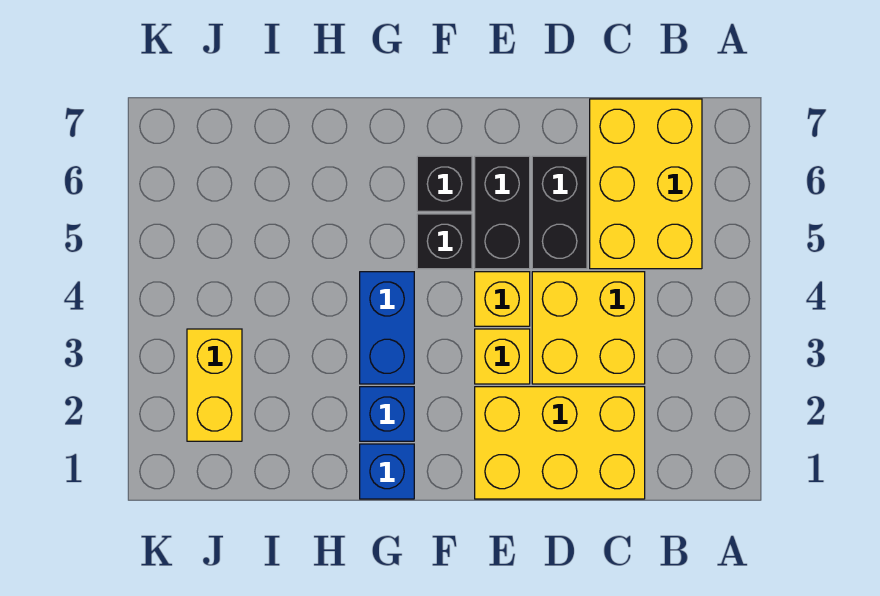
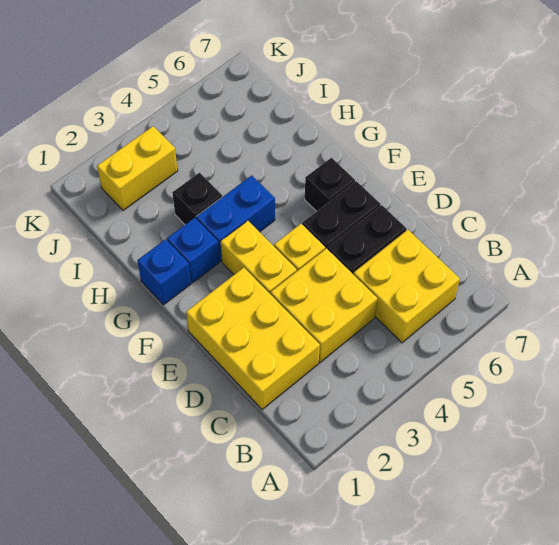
yellow brick B5:C7 level 1 -> yellow brick B5:C6 level 1
yellow brick E3 level 1 -> yellow brick E3:F3 level 1
black brick F5 level 1 -> black brick H3 level 1

